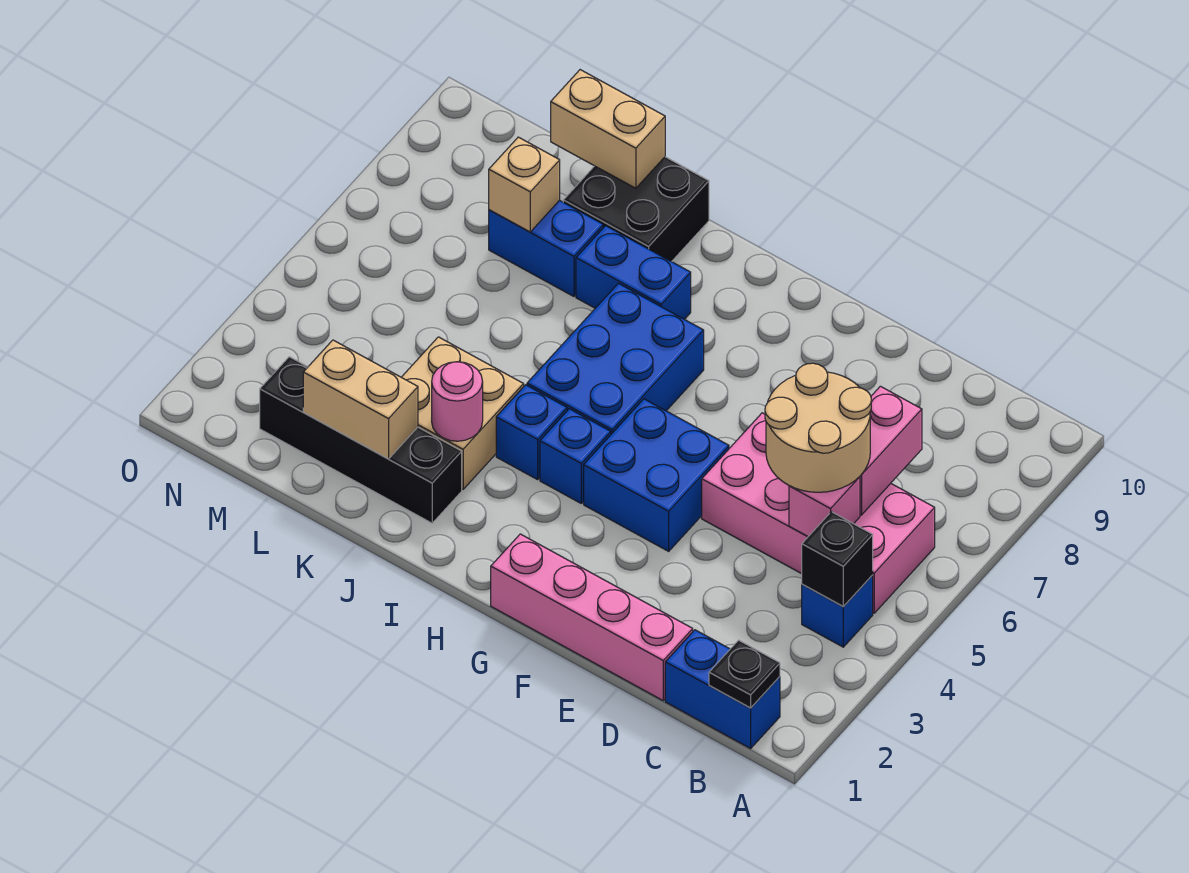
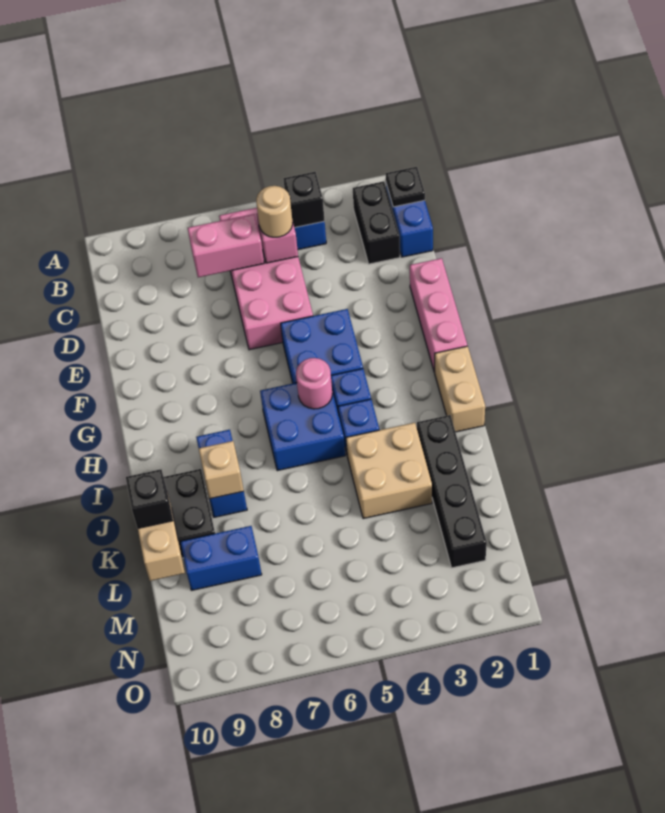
none -> black brick B2:C2 level 1
tan round brick C5:D6 level 3 -> tan round brick C5 level 3
pink brick D1:G1 level 1 -> pink brick E1:G1 level 1
blue brick H5:I7 level 1 -> blue brick H5:I6 level 1
pink round brick J3 level 2 -> pink round brick H5 level 2
tan brick K2:L2 level 2 -> tan brick H1:I1 level 1
blue brick K8:L8 level 1 -> blue brick L8:L9 level 1
none -> black brick K10 level 3
tan brick L8 level 2 -> tan brick J8 level 2

